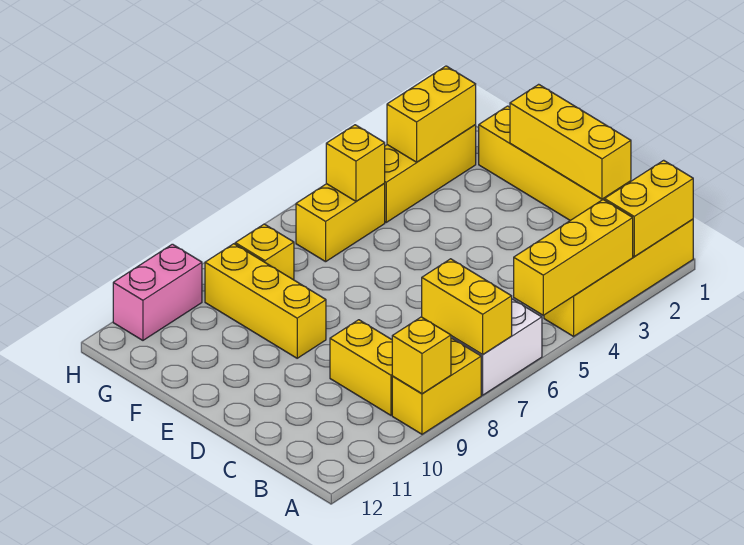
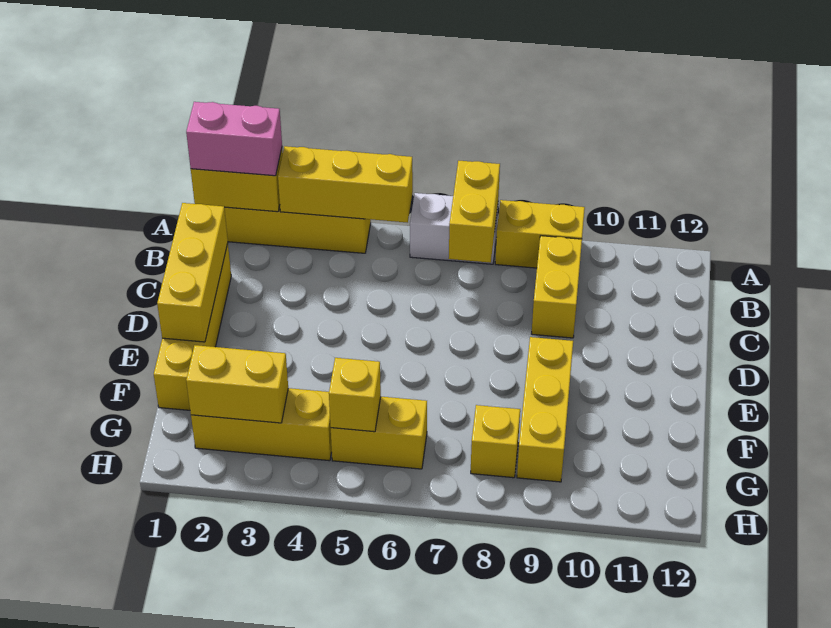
yellow brick A9 level 2 -> none
pink brick H10:H11 level 1 -> pink brick A1:A2 level 3

